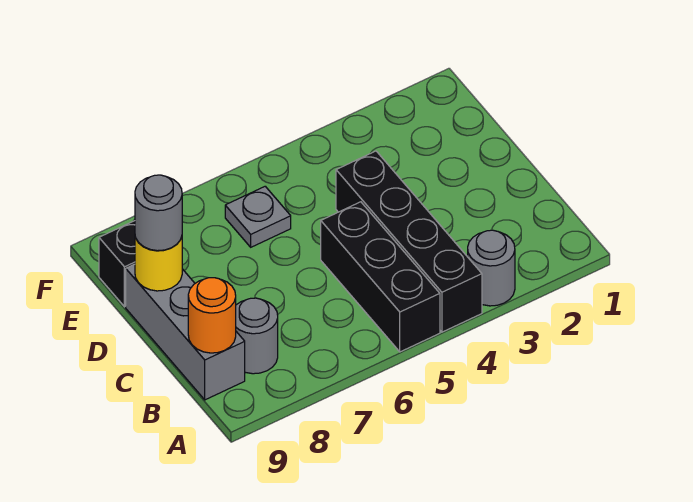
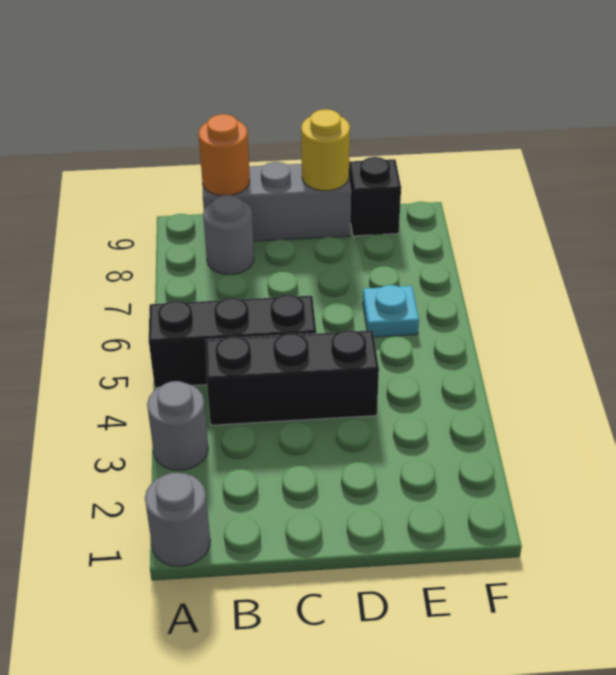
black brick A4:D4 level 1 -> black brick B4:D4 level 1
grey round brick D9 level 3 -> grey round brick A1 level 1
grey plate E6 level 1 -> cyan plate E6 level 1

